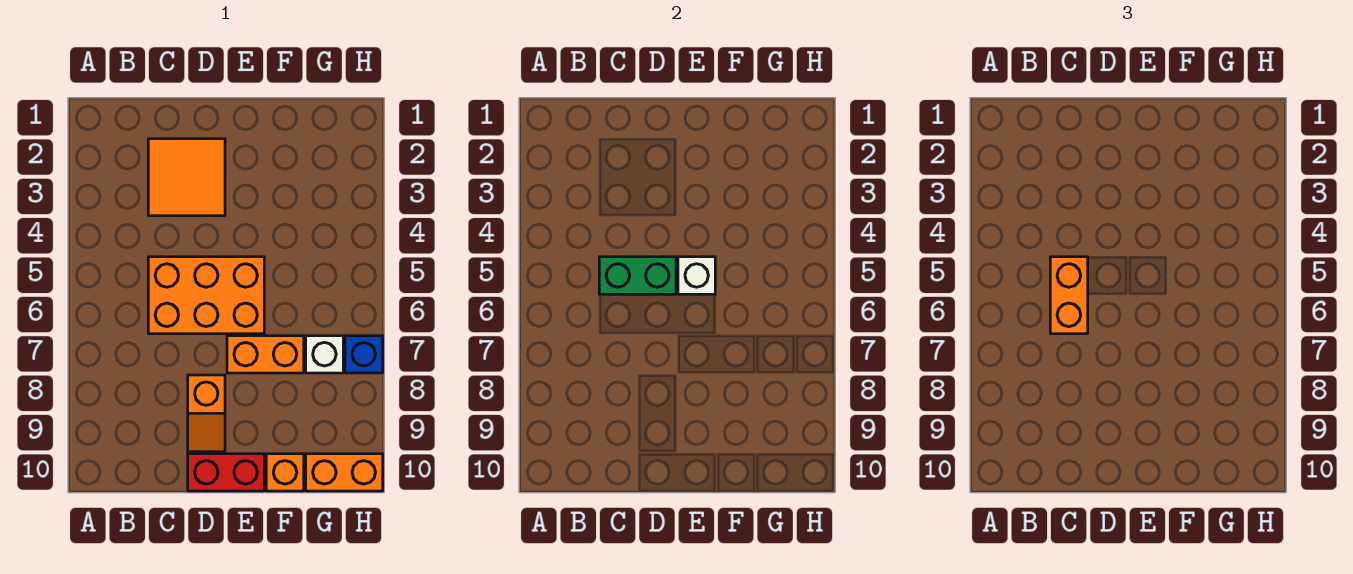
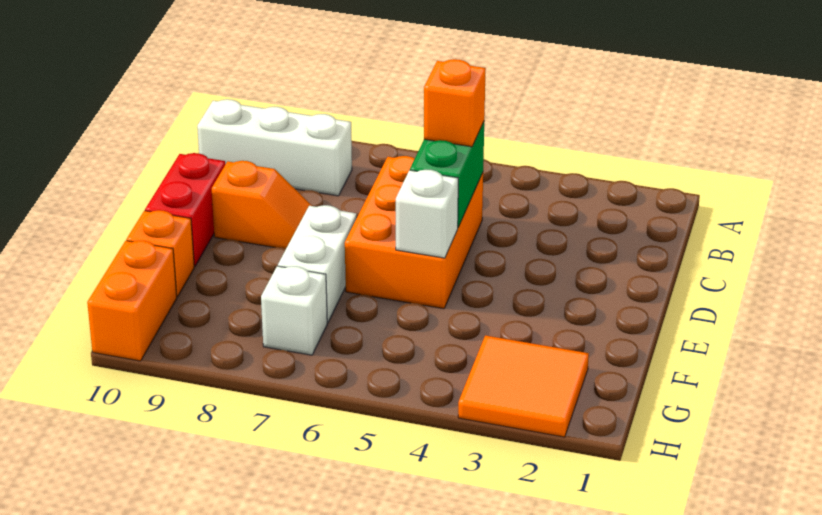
none -> white brick B8:B10 level 1
orange tile C2:D3 level 1 -> orange tile G2:H3 level 1
orange brick C5:C6 level 3 -> orange brick C5 level 3
orange slope D8:D9 level 1 top 8 -> orange slope D8:D9 level 1 top 9
orange brick E7:F7 level 1 -> white brick E7:F7 level 1
blue brick H7 level 1 -> none

